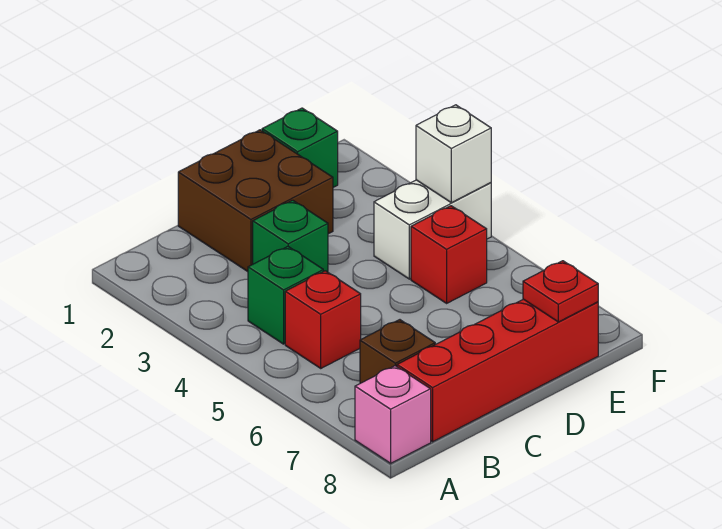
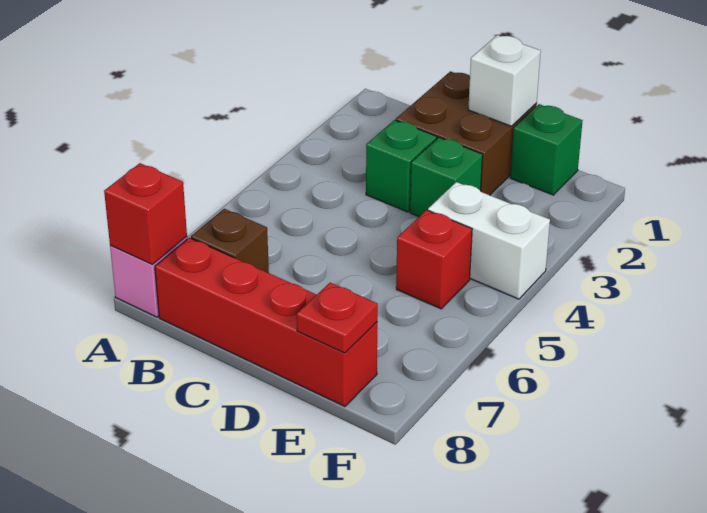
green brick B4 level 1 -> green brick D3 level 1
red brick B5 level 1 -> red brick A8 level 2
white brick F4 level 2 -> white brick D1 level 2

